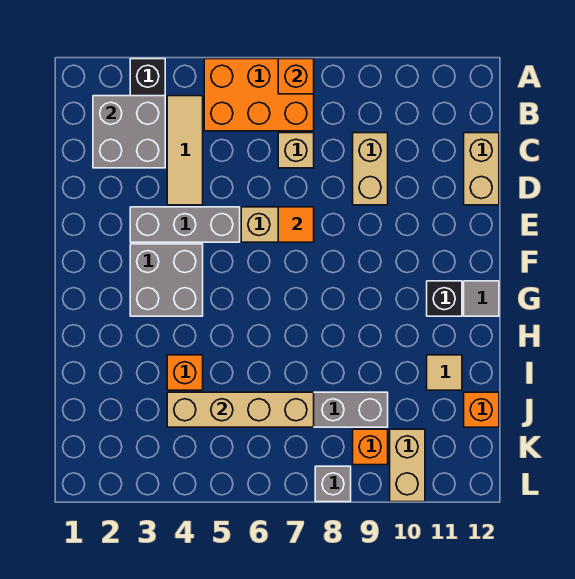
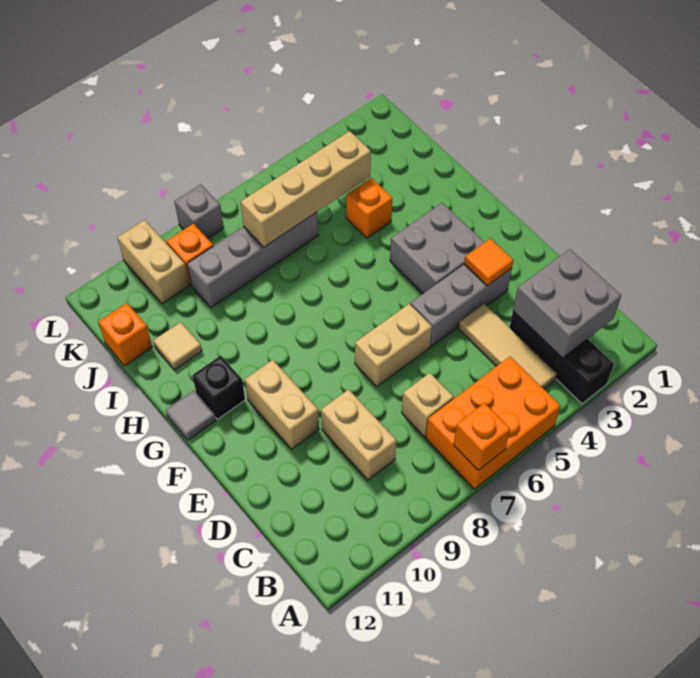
tan brick C12:D12 level 1 -> tan brick E10:F10 level 1
orange tile E7 level 2 -> orange tile E3 level 2

